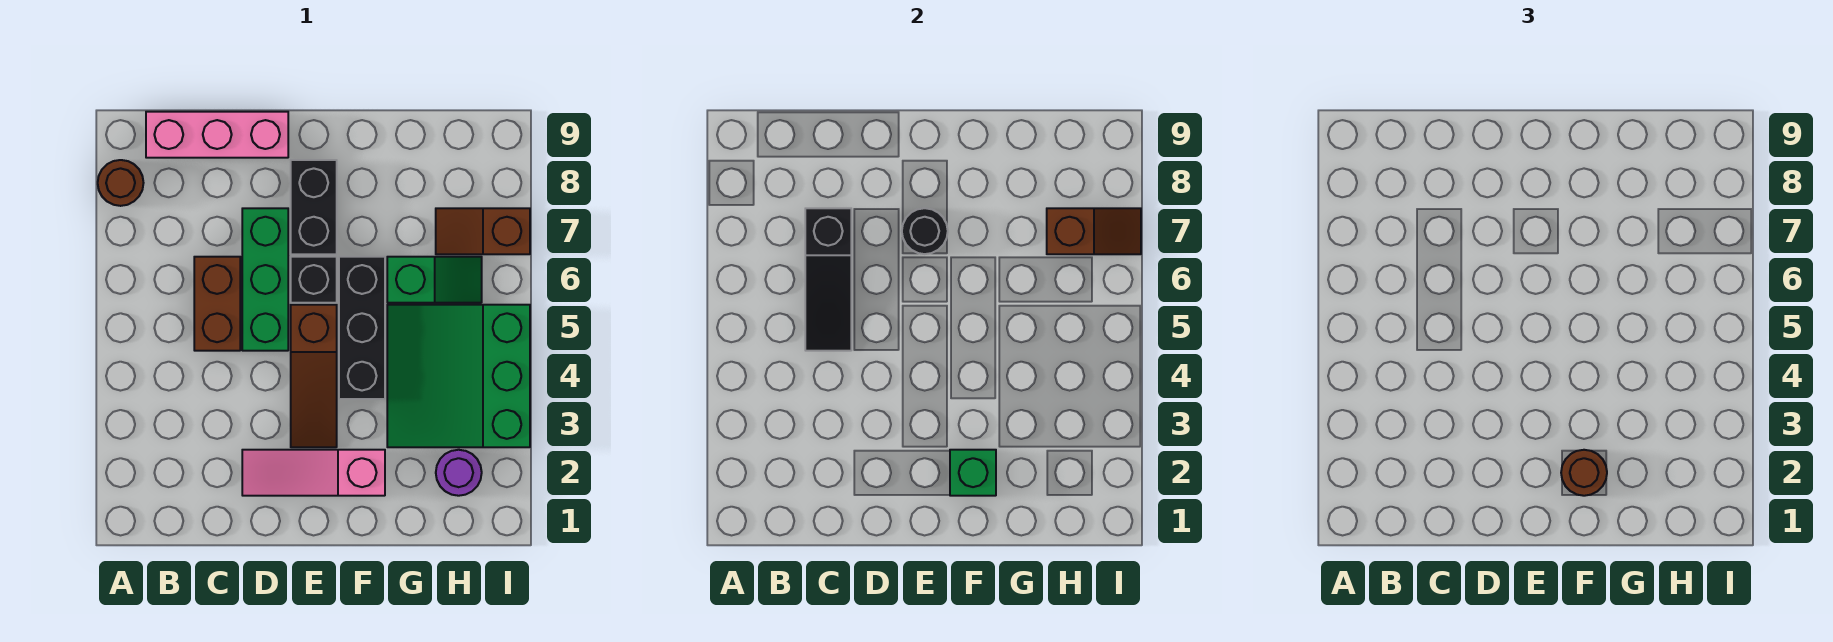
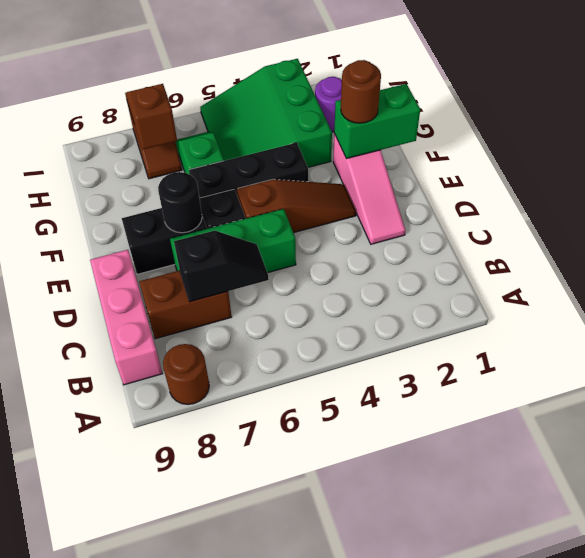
brown brick C5:C6 level 1 -> brown brick C7:C8 level 1
black slope C5:C7 level 2 top 7 -> black slope C6:C7 level 2 top 7
green brick F2 level 2 -> green brick F1:F2 level 2
green slope G3:I5 level 1 top I -> green slope G3:I5 level 1 top 3

